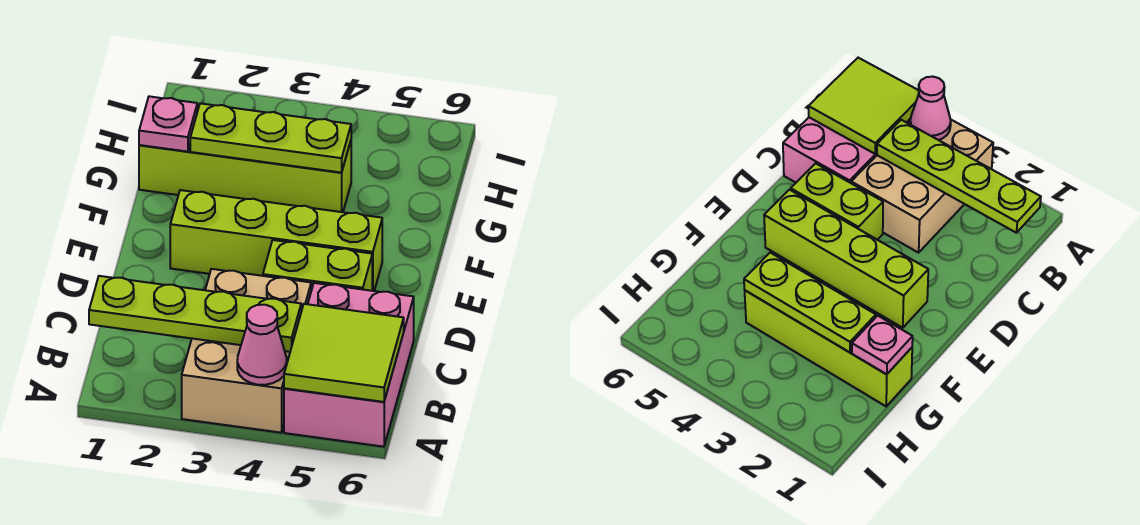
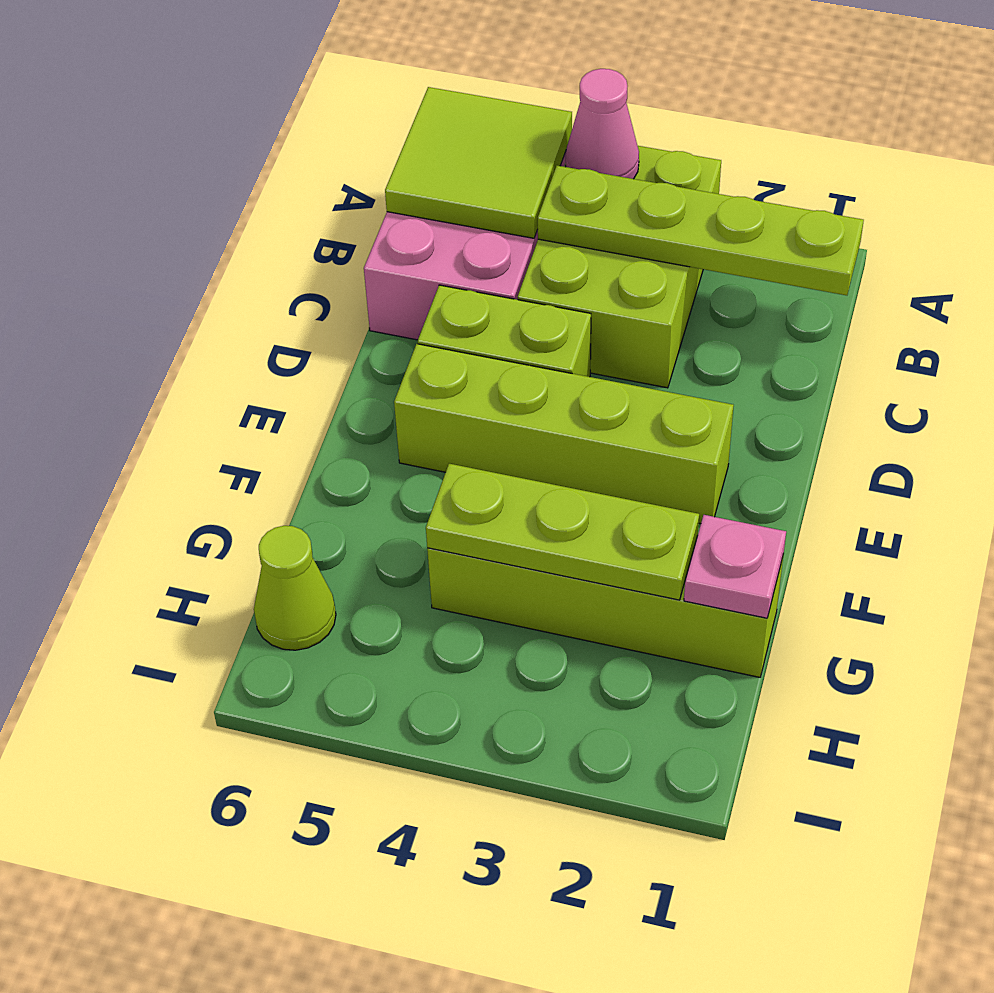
tan brick A3:C4 level 1 -> lime brick A3:C4 level 1
none -> lime cone H6 level 1

